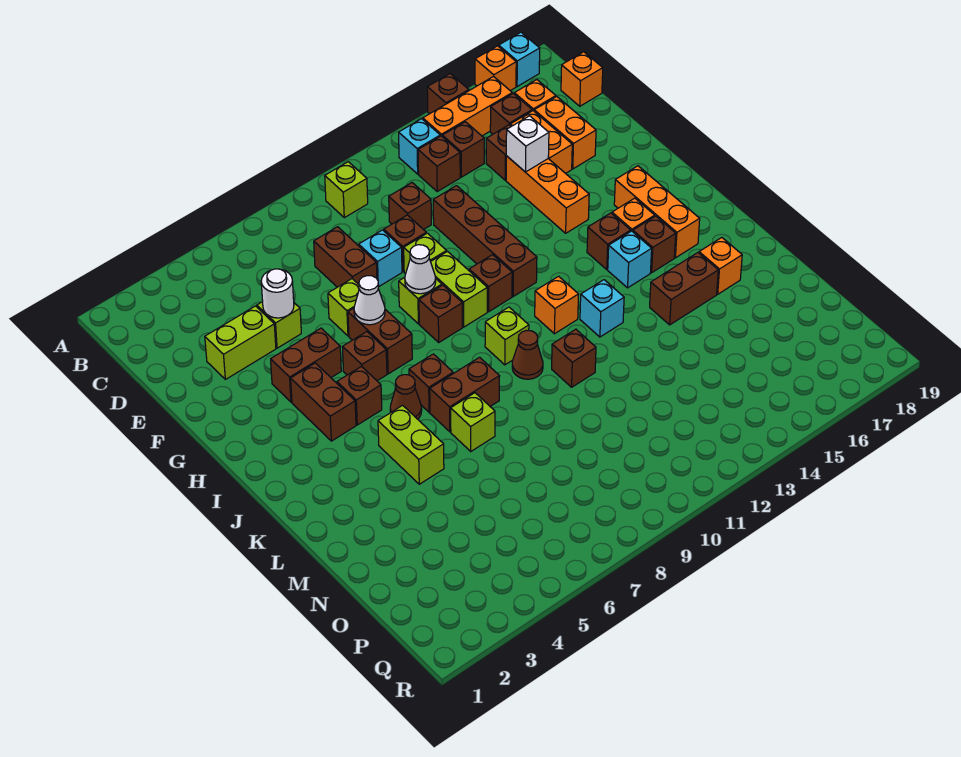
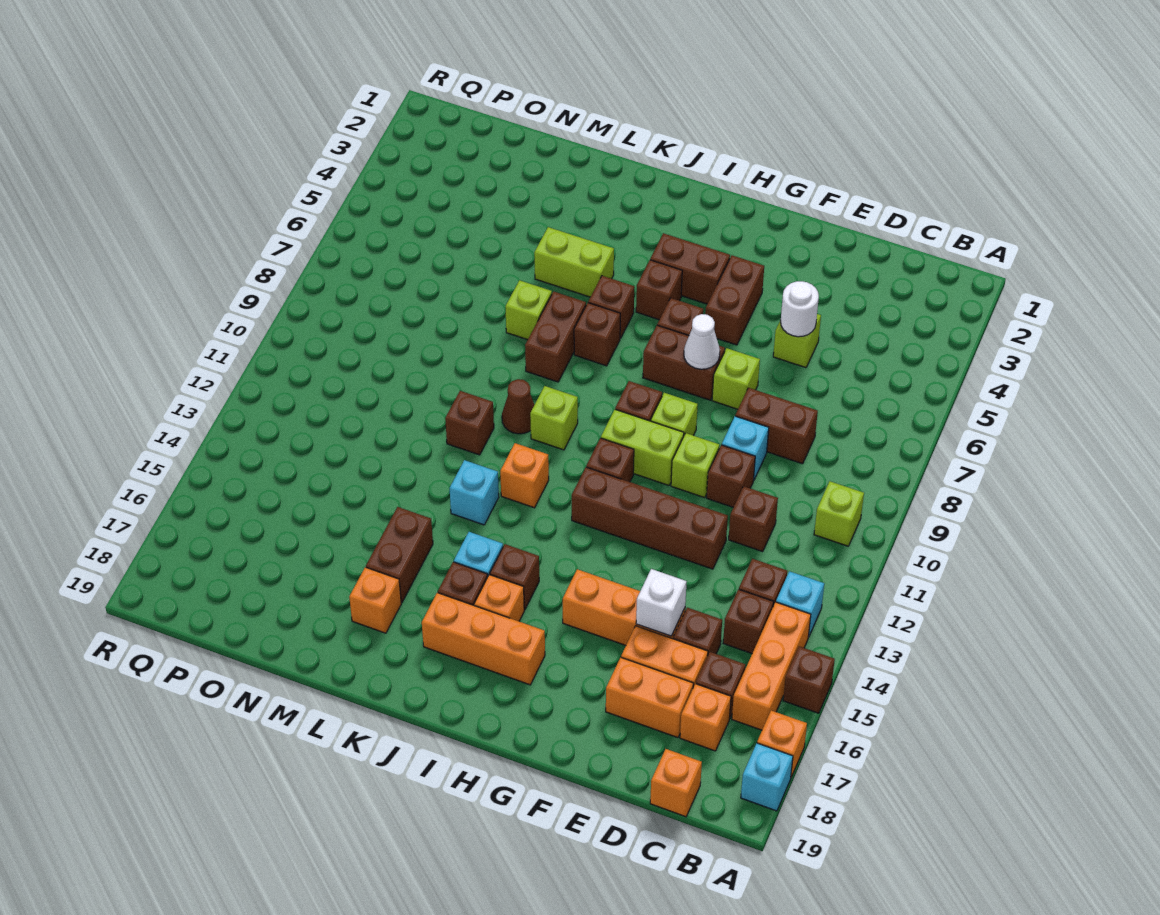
lime brick E3:E4 level 1 -> none
white cone G9 level 2 -> none
brown cone J6 level 1 -> brown brick J6 level 1

